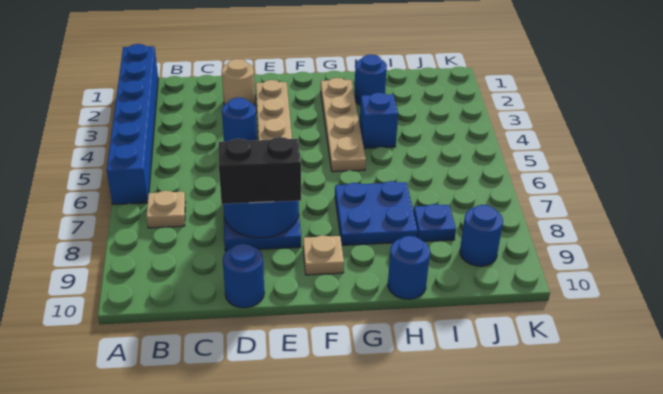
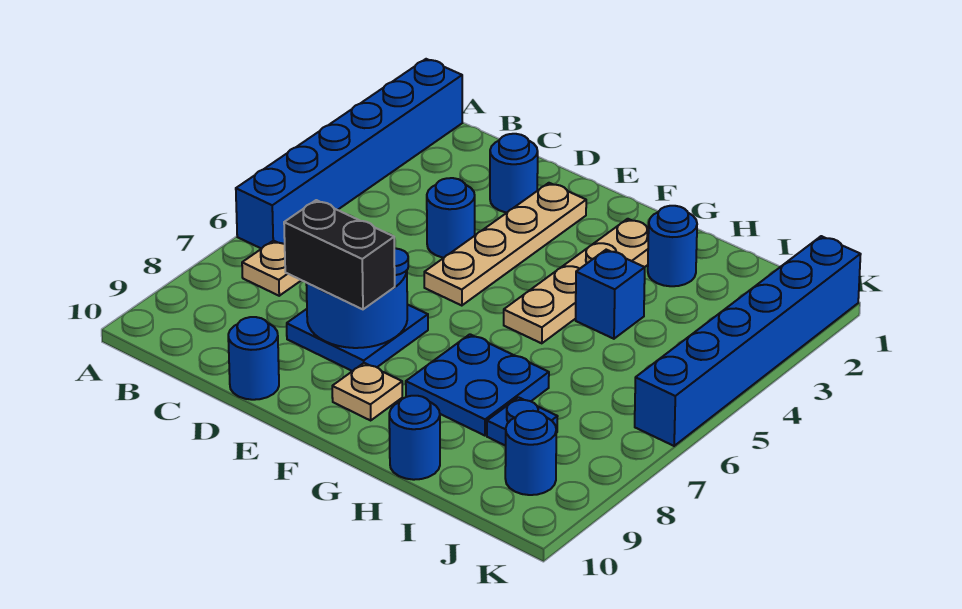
tan round brick D2 level 1 -> blue round brick D2 level 1
none -> blue brick K1:K6 level 1

